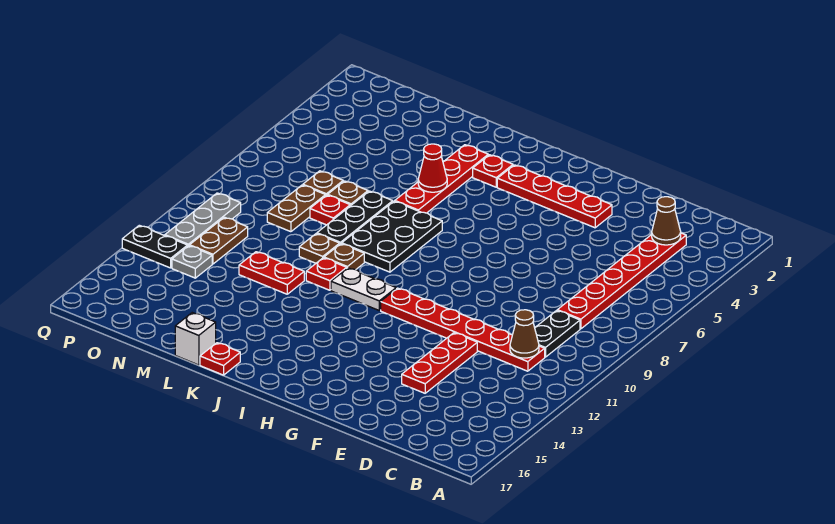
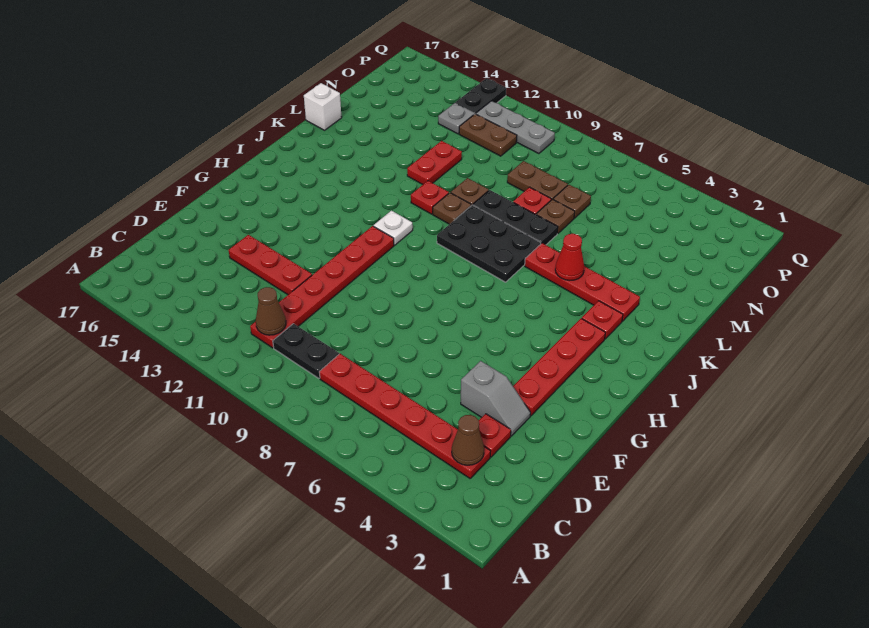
none -> grey slope E3:E4 level 1 top 4
white plate I11:J11 level 1 -> white plate I11 level 1
red plate K17 level 1 -> red plate D3 level 1

